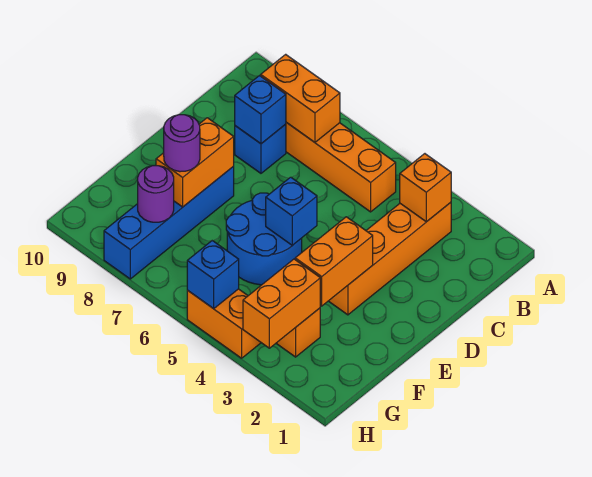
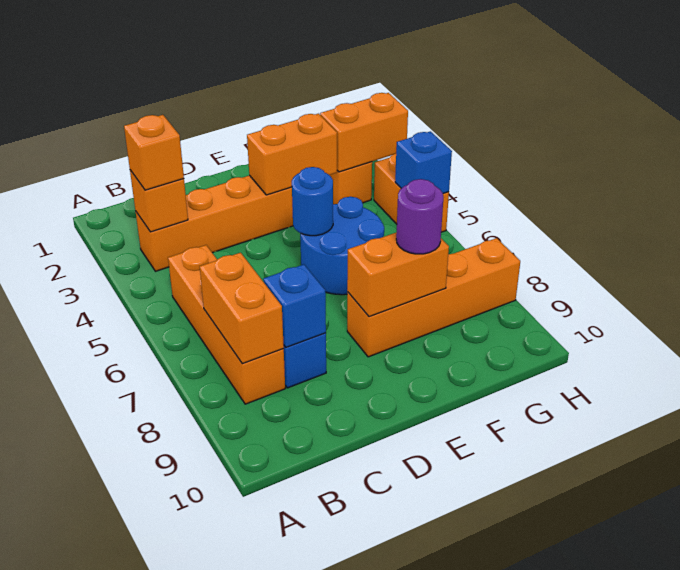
none -> orange brick B3 level 3
blue brick E5 level 2 -> blue round brick E5 level 2
blue brick E8:H8 level 1 -> orange brick E8:H8 level 1
purple round brick G8 level 2 -> none

